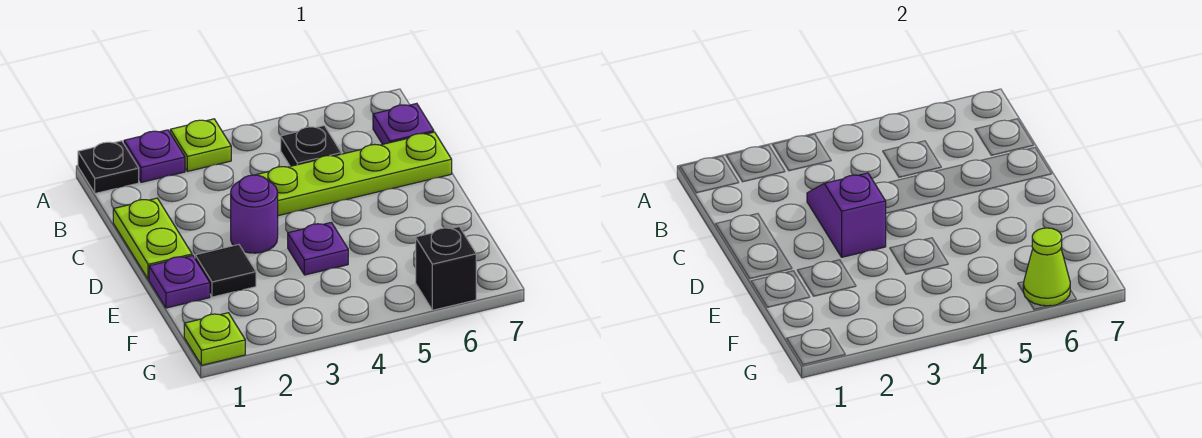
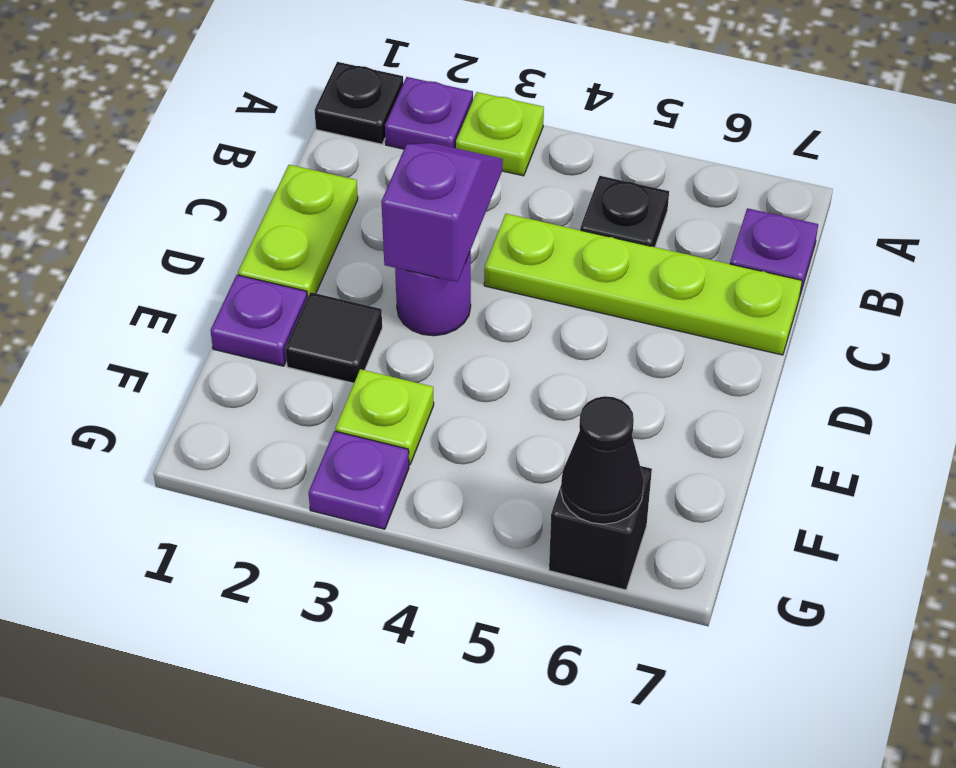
purple plate E4 level 1 -> purple plate G3 level 1
lime plate G1 level 1 -> lime plate F3 level 1
lime cone G6 level 2 -> black cone G6 level 2

